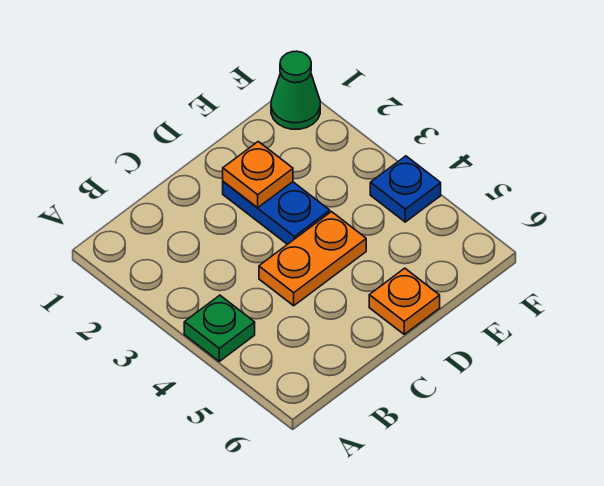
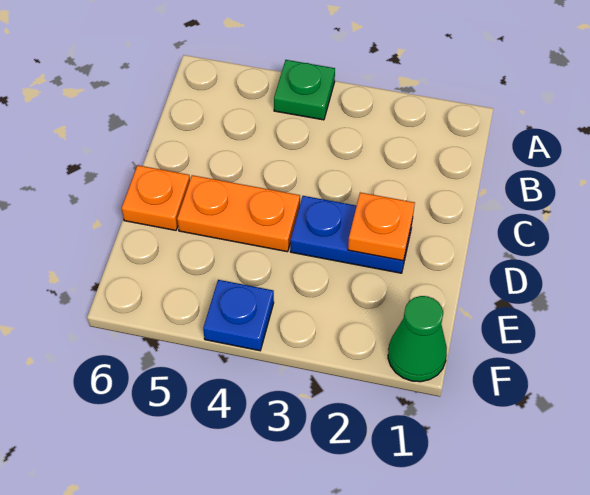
orange plate C4:D4 level 1 -> orange plate D4:D5 level 1

